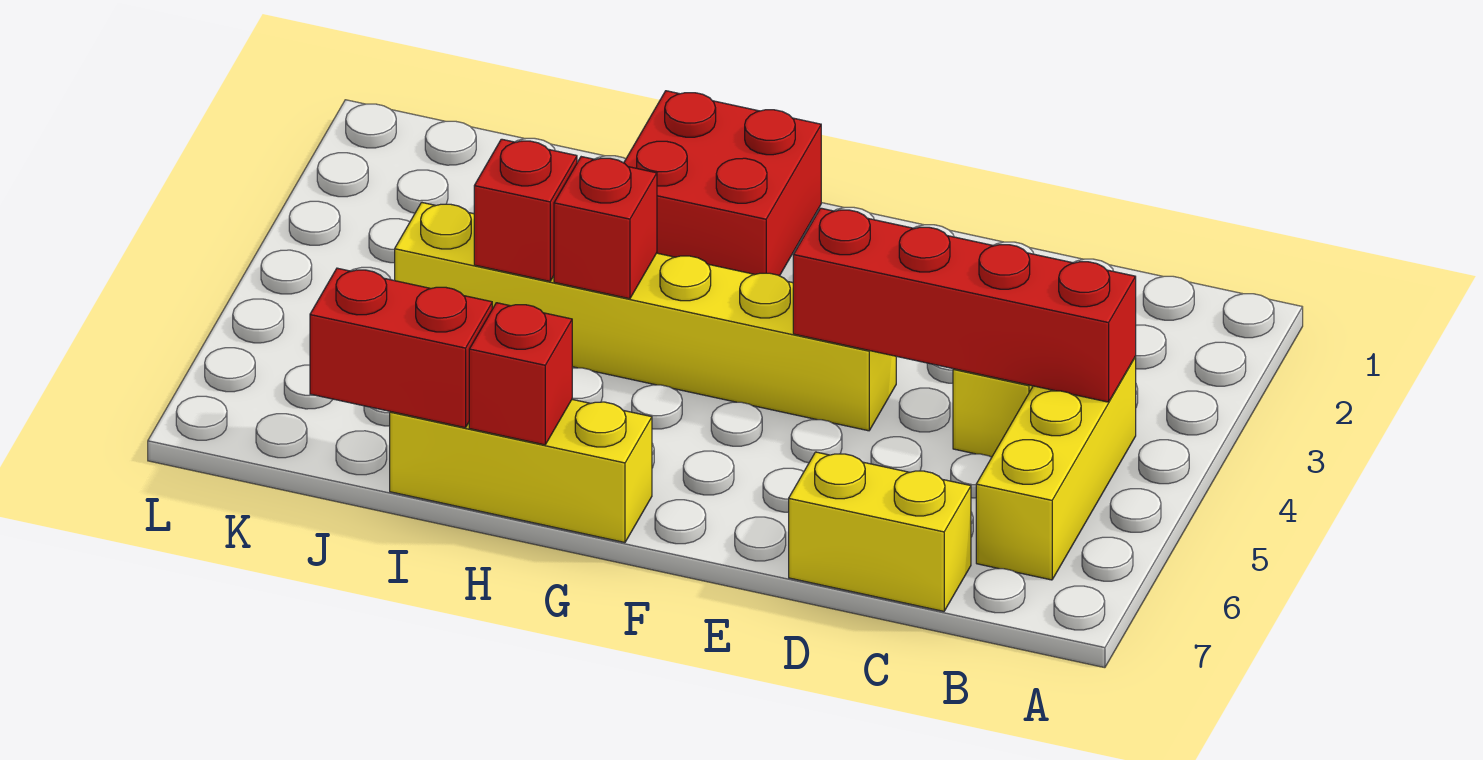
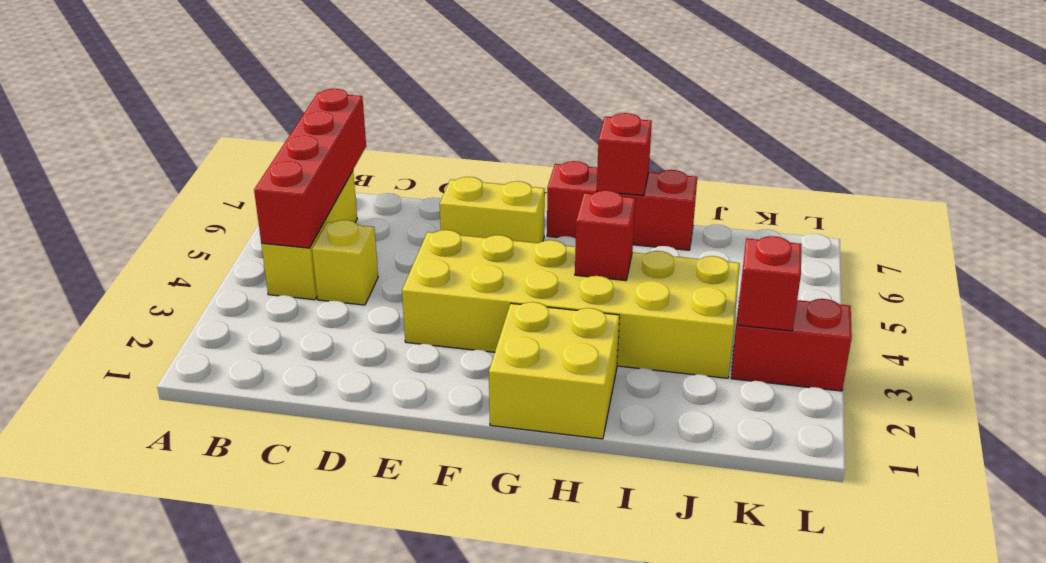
red brick B4:E4 level 2 -> red brick B4:B7 level 2
yellow brick C7:D7 level 1 -> yellow brick E6:F6 level 1
yellow brick E4:J4 level 1 -> yellow brick E3:J4 level 1
red brick G1:H2 level 1 -> yellow brick G1:H2 level 1
yellow brick G7:I7 level 1 -> red brick G7:I7 level 1
red brick I4 level 2 -> red brick K3 level 2
red brick I7:J7 level 2 -> red brick K3:L3 level 1

